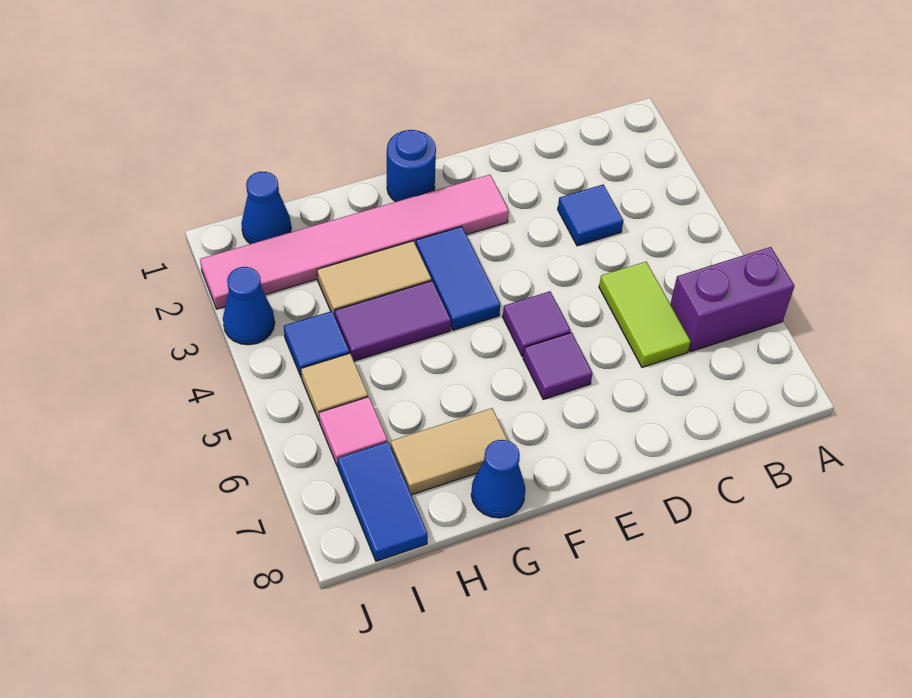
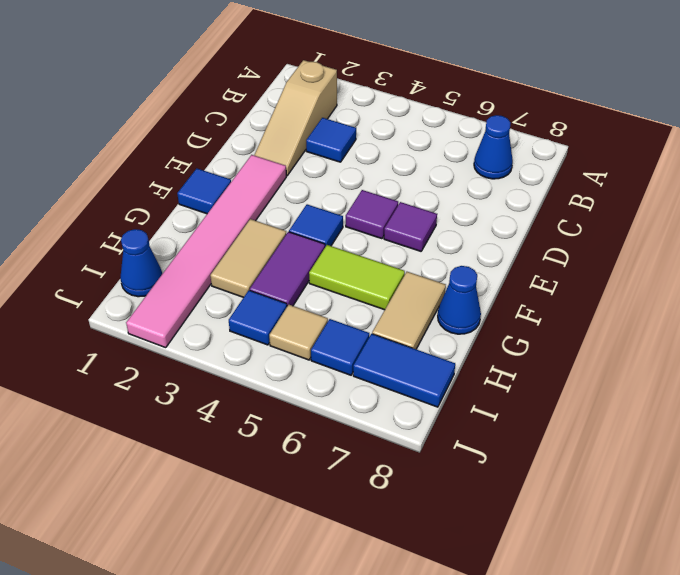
purple brick A6:B6 level 1 -> none
none -> tan slope B2:D2 level 1 top B
lime tile C5:C6 level 1 -> lime tile G5:G6 level 1
blue round brick F1 level 1 -> blue tile F1 level 1
blue tile F3:F4 level 1 -> blue tile F4 level 1
pink tile I6 level 1 -> blue tile I6 level 1
blue cone J3 level 1 -> blue cone B7 level 1

